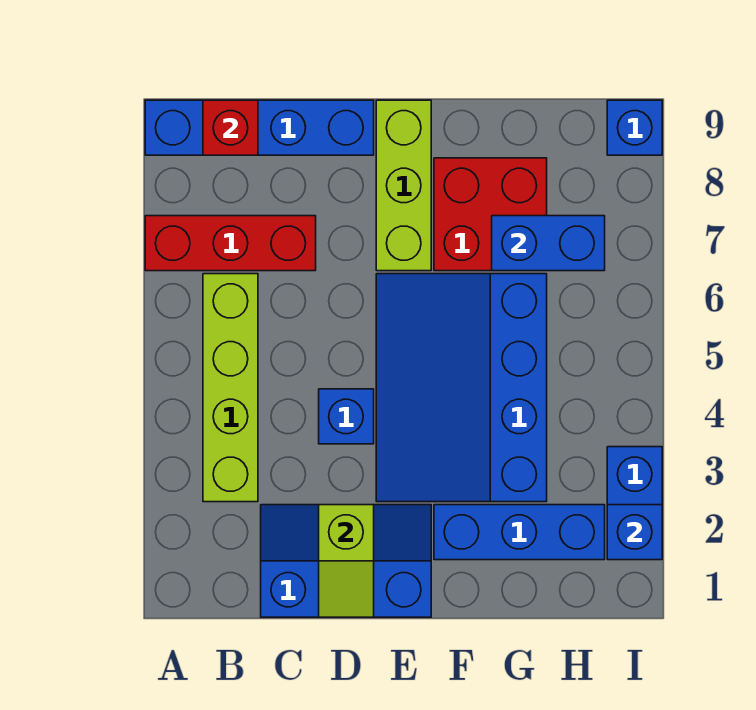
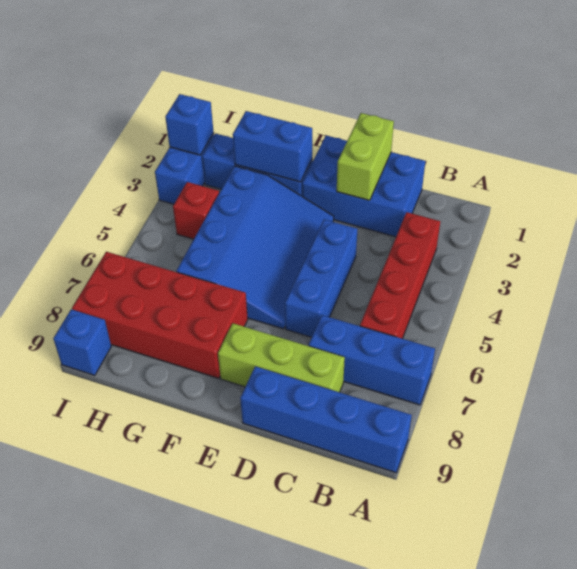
red brick A7:C7 level 1 -> blue brick A7:C7 level 1
lime brick B3:B6 level 1 -> red brick B3:B6 level 1
red brick B9 level 2 -> red brick H4 level 1
blue slope C1:E2 level 1 top 1 -> blue brick C1:E2 level 1
lime slope D1:D2 level 2 top 2 -> lime brick D1:D2 level 2
blue brick D4 level 1 -> blue brick D4:D6 level 1
lime brick E7:E9 level 1 -> lime brick C8:E8 level 1
red brick F7:G8 level 1 -> red brick F7:I8 level 1
blue brick G7:H7 level 2 -> blue brick F2:G2 level 2

